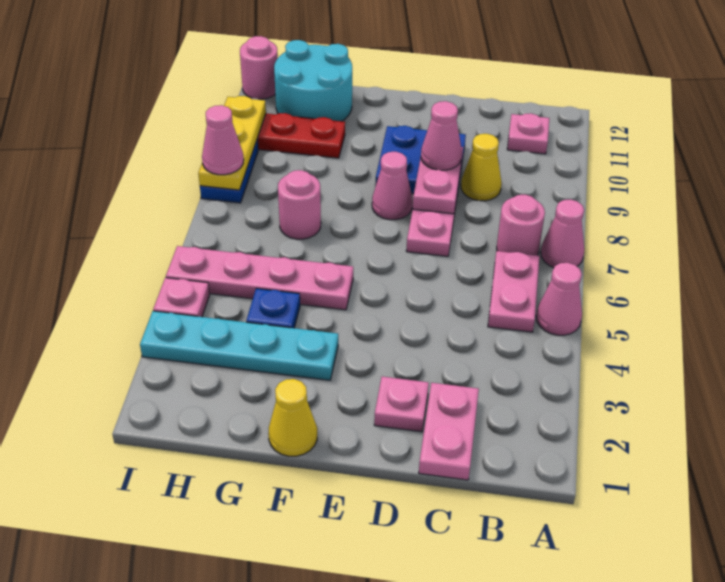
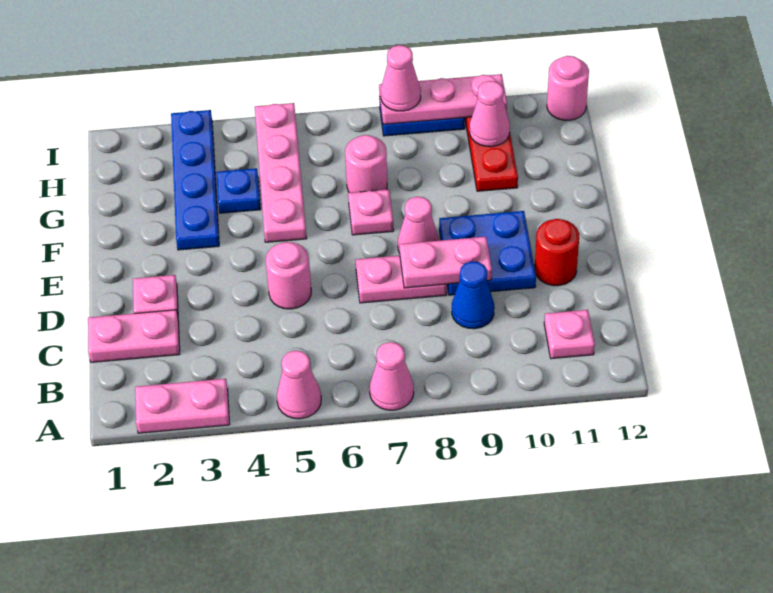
pink plate B5:B6 level 1 -> pink plate A2:A3 level 1
pink round brick B7 level 1 -> pink round brick D5 level 1
yellow cone C9 level 1 -> blue cone C9 level 1
pink cone D9 level 3 -> pink cone H10 level 2
none -> red round brick D11 level 1
yellow cone F1 level 1 -> none
cyan plate F3:I3 level 1 -> blue plate F3:I3 level 1
cyan round brick G11:H12 level 1 -> none
pink plate I4 level 1 -> pink plate F7 level 1
yellow plate I8:I10 level 2 -> pink plate I8:I10 level 2

